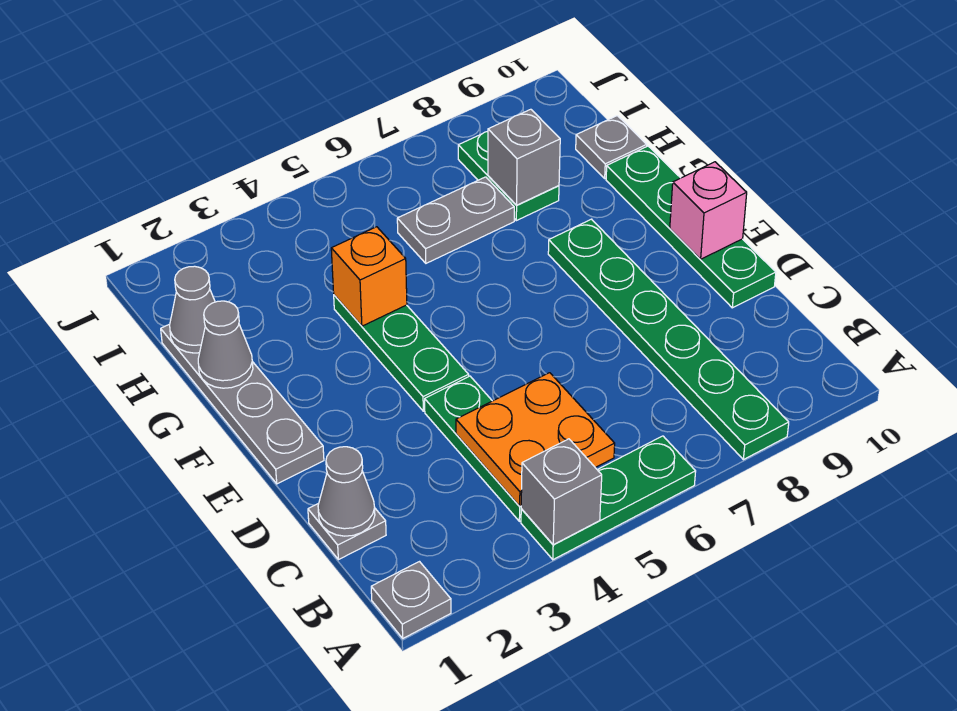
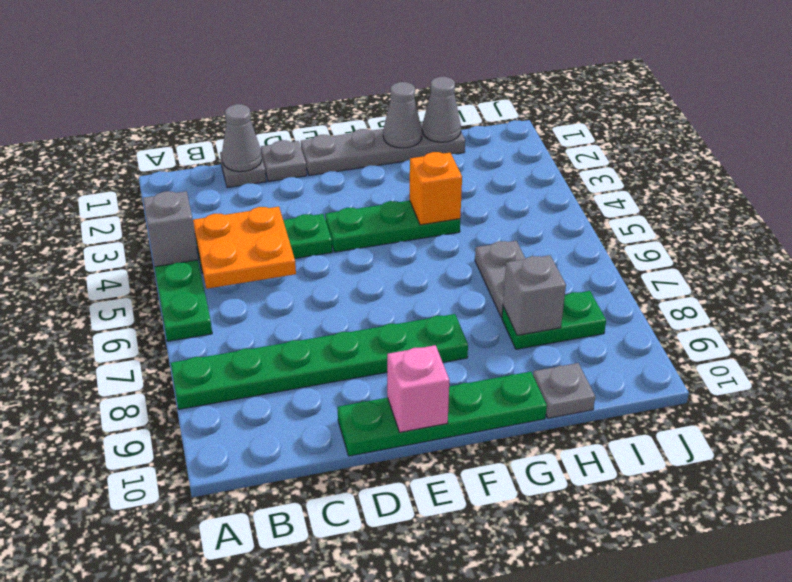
grey plate A1 level 1 -> grey plate D1 level 1

